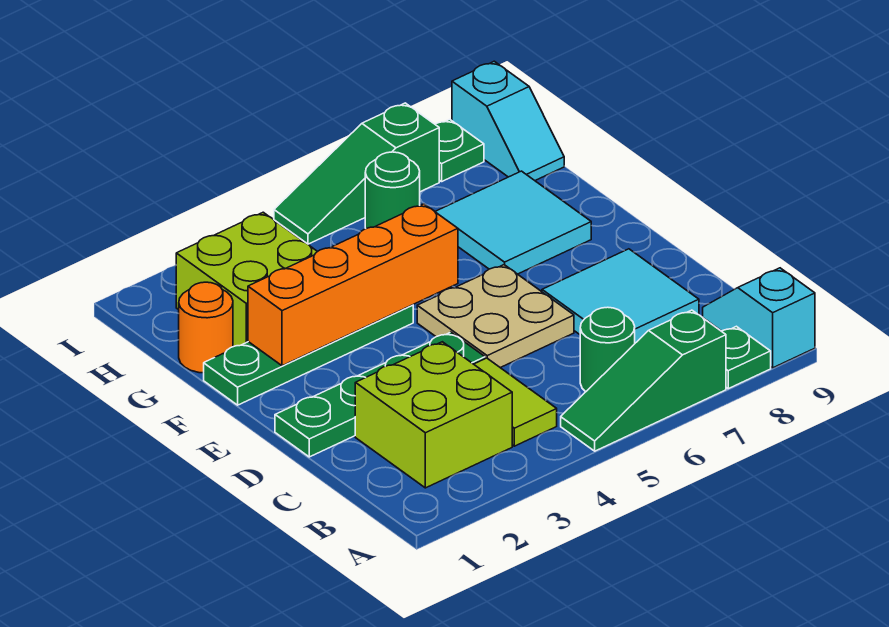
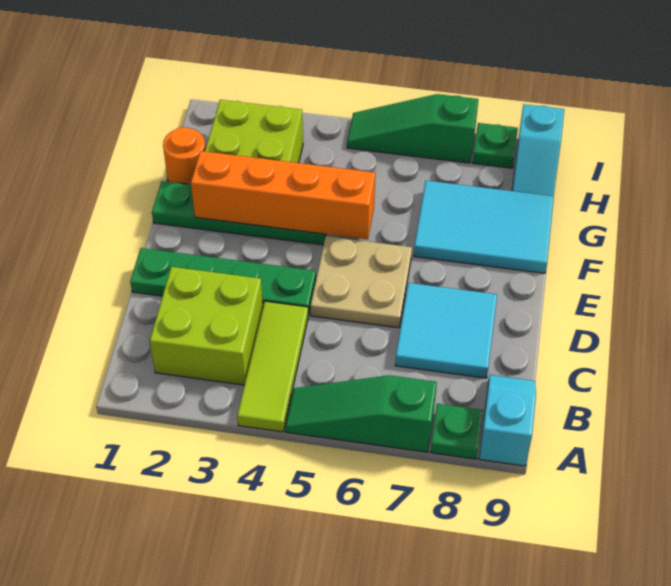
lime tile B4:C4 level 1 -> lime tile A4:C4 level 1
green round brick B6 level 1 -> none
cyan tile F7:G8 level 1 -> cyan tile F7:G9 level 1
green round brick H6 level 1 -> none

